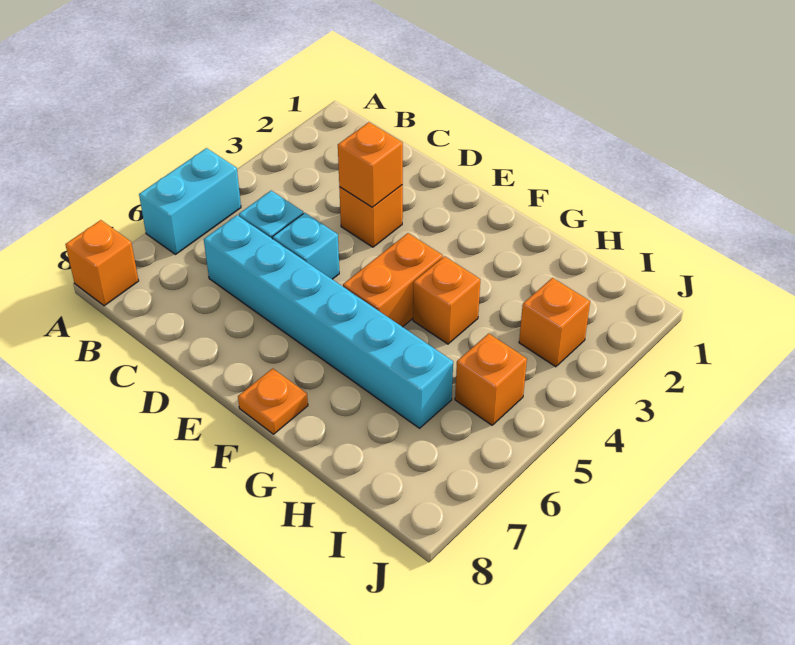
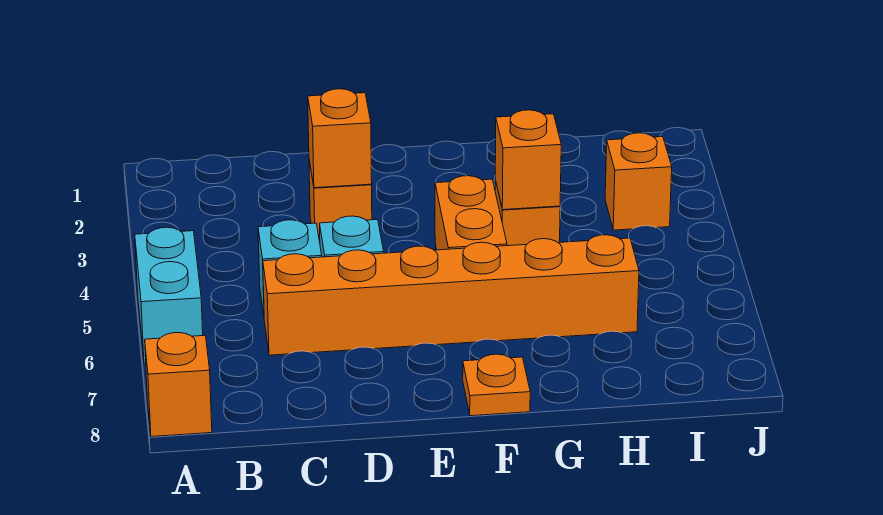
cyan brick C6:H6 level 1 -> orange brick C6:H6 level 1
orange brick I5 level 1 -> orange brick G4 level 2

